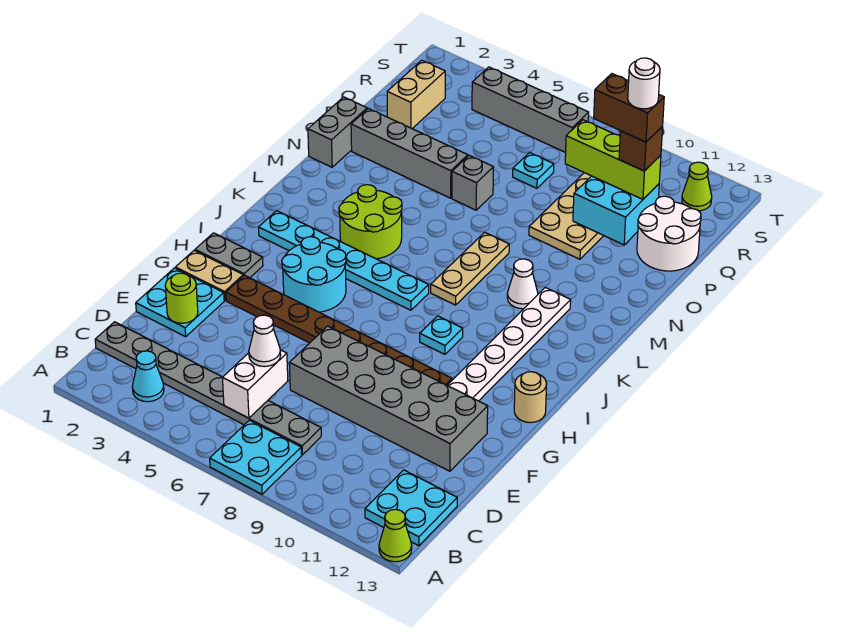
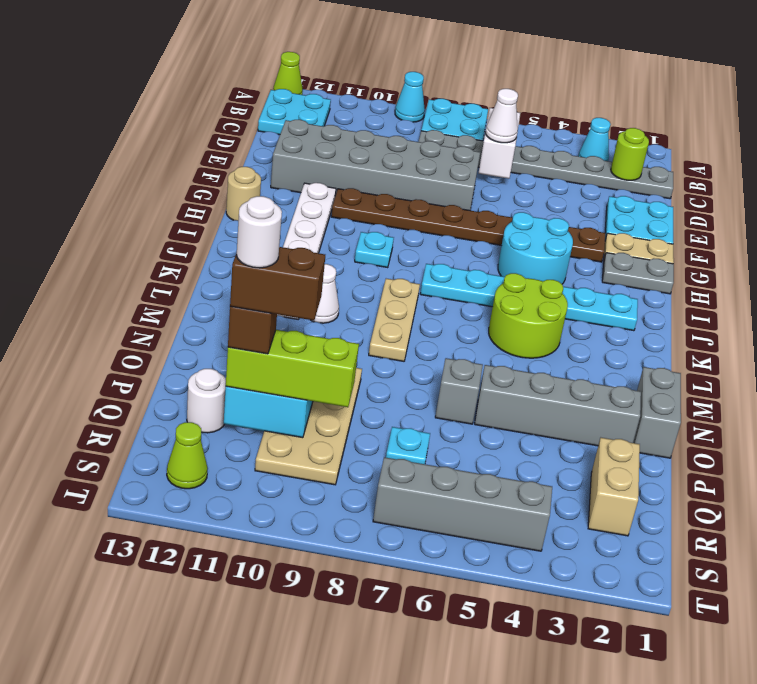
none -> cyan cone A9 level 1
lime round brick E2 level 2 -> lime round brick C2 level 2
white round brick P12:Q13 level 1 -> white round brick Q12 level 1

